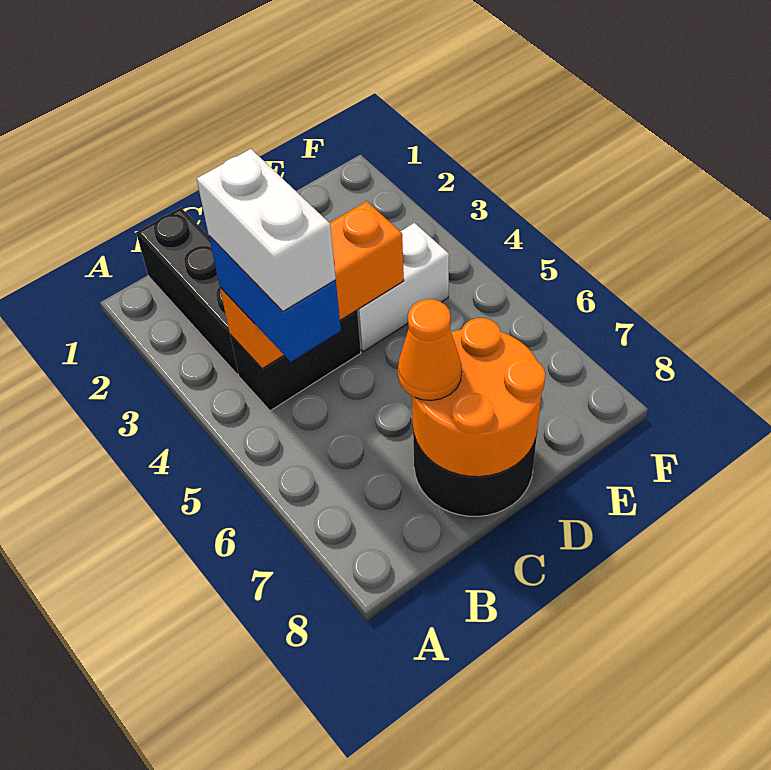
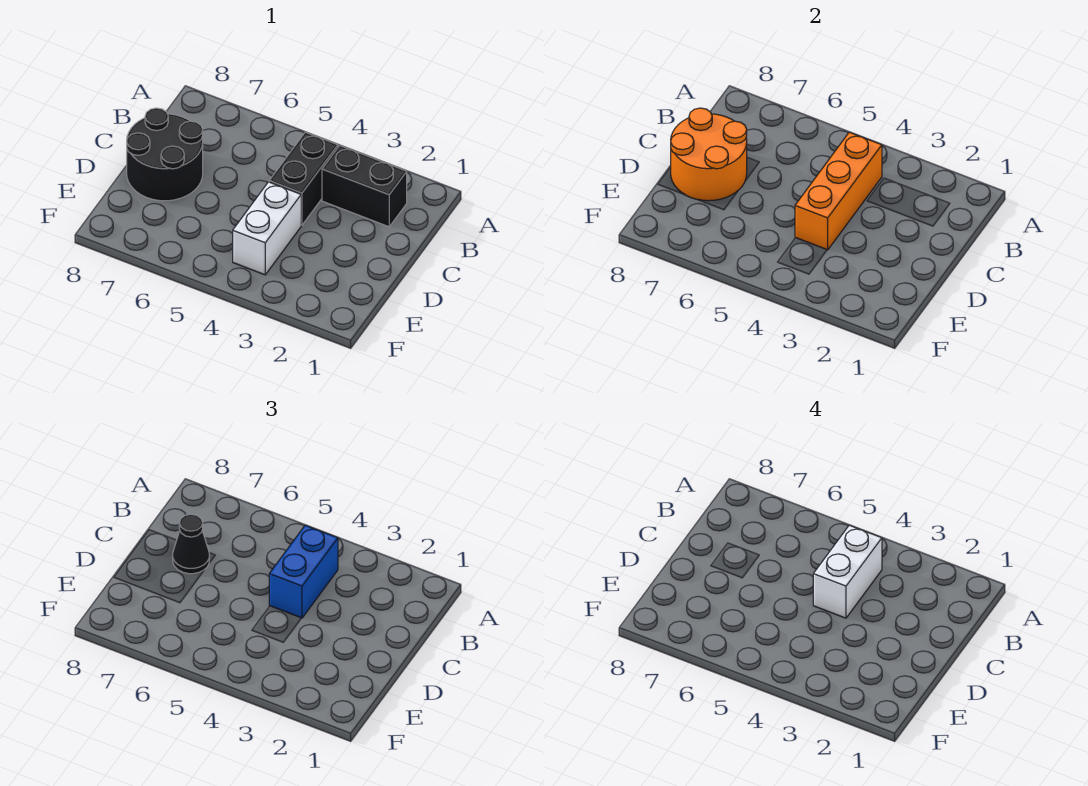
black brick B1:B3 level 1 -> black brick B2:B3 level 1
blue brick B4:B5 level 3 -> blue brick B4:C4 level 3
white brick B4:B5 level 4 -> white brick B4:C4 level 4
orange cone C7 level 3 -> black cone C7 level 3

